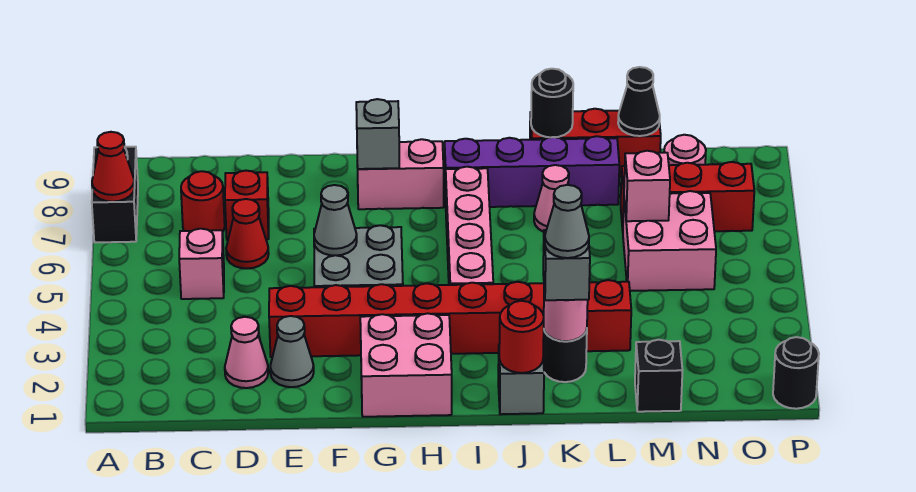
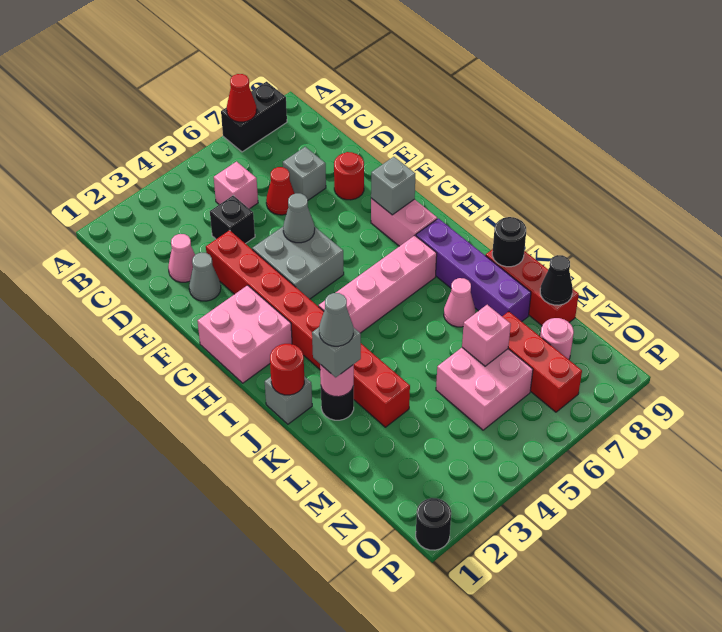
red round brick C7 level 1 -> red round brick E8 level 1
red brick D7 level 1 -> grey brick D7 level 1
black brick M1 level 1 -> black brick D4 level 1

